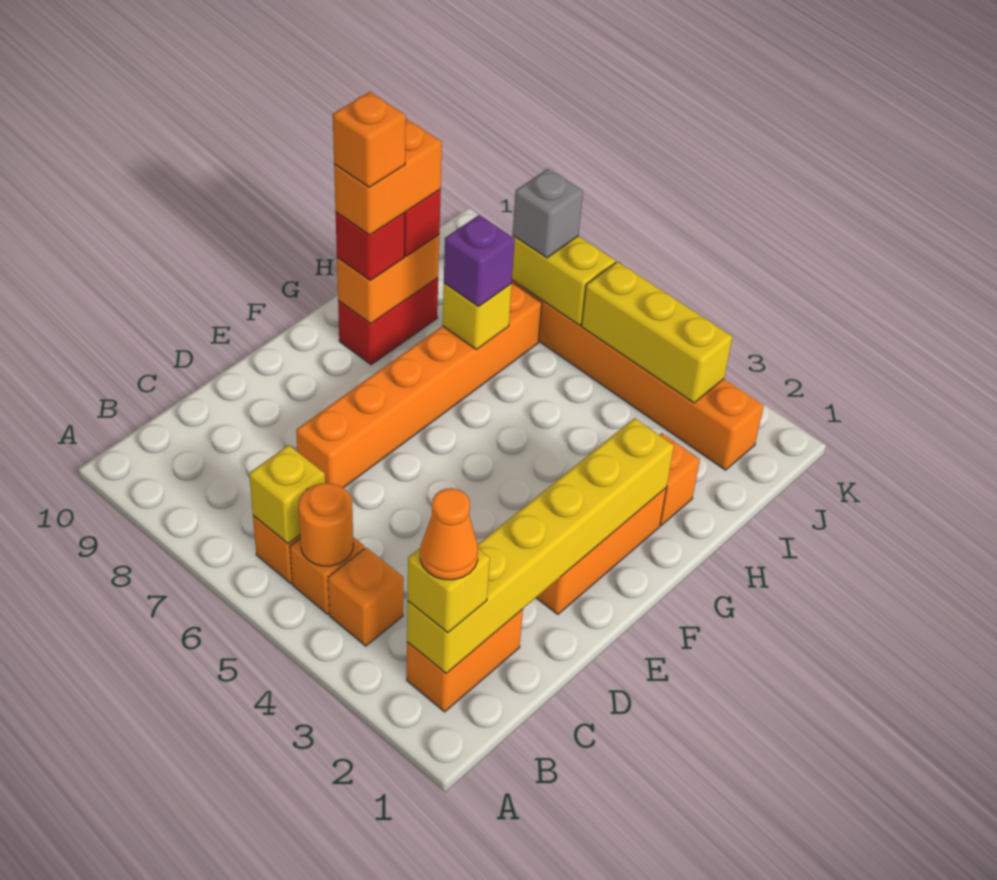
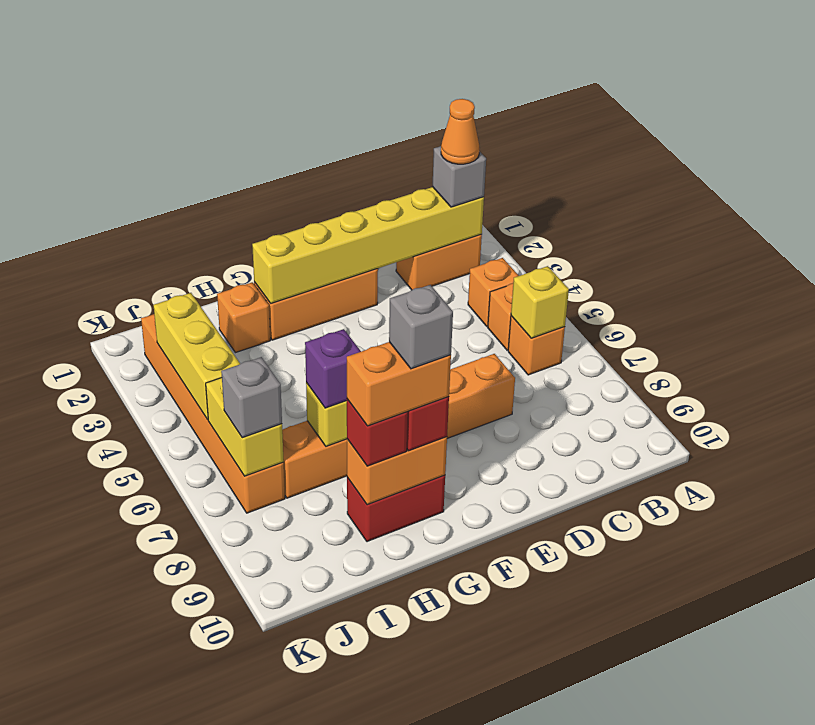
yellow brick B2 level 3 -> grey brick B2 level 3
orange round brick B5 level 2 -> none
orange brick G9 level 5 -> grey brick G9 level 5

